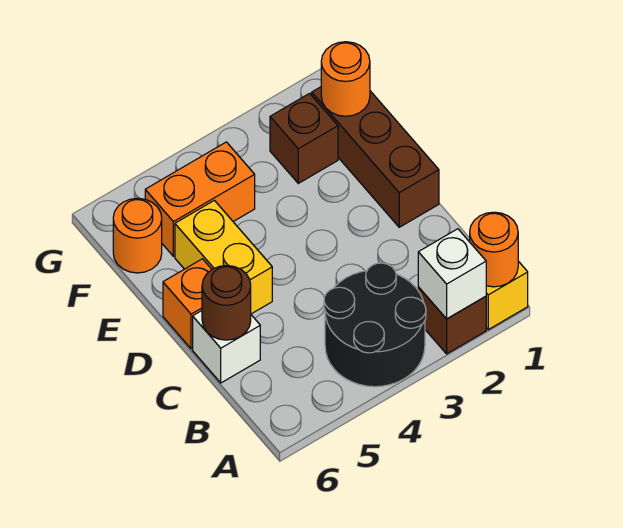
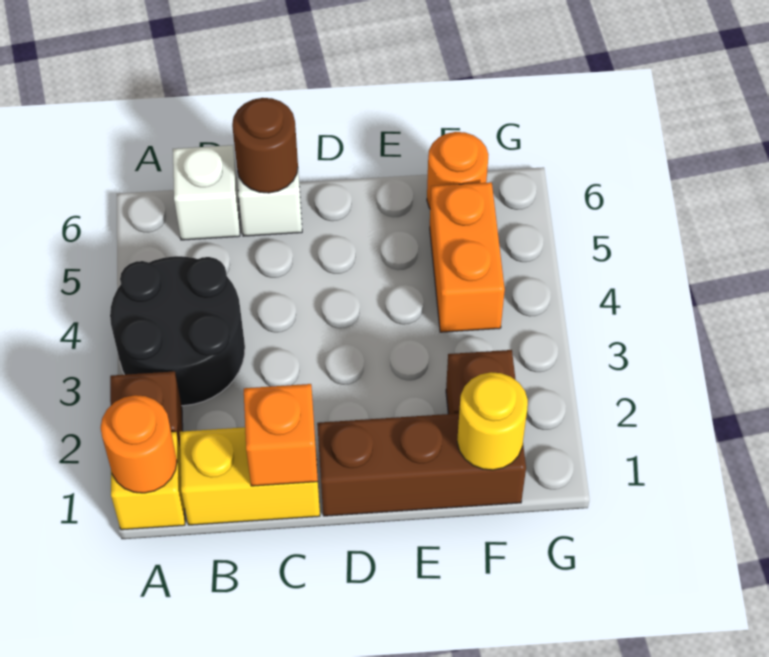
white brick A2 level 2 -> white brick B6 level 1
yellow brick D5:E5 level 1 -> yellow brick B1:C1 level 1
orange brick D6 level 1 -> orange brick C1 level 2
orange round brick F1 level 2 -> yellow round brick F1 level 2

